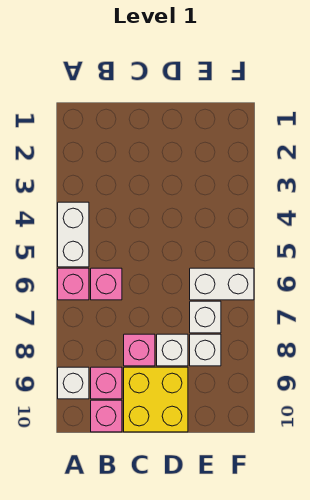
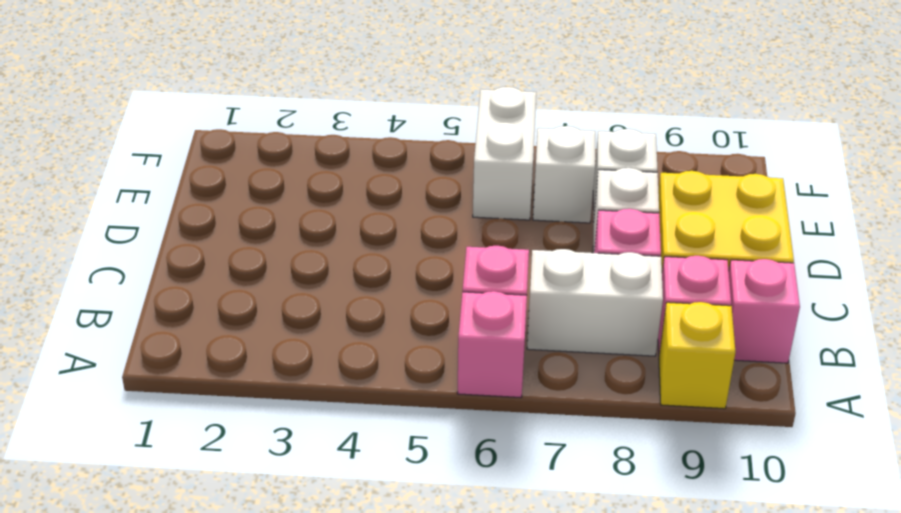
white brick A4:A5 level 1 -> white brick B7:B8 level 1
white brick A9 level 1 -> yellow brick A9 level 1

